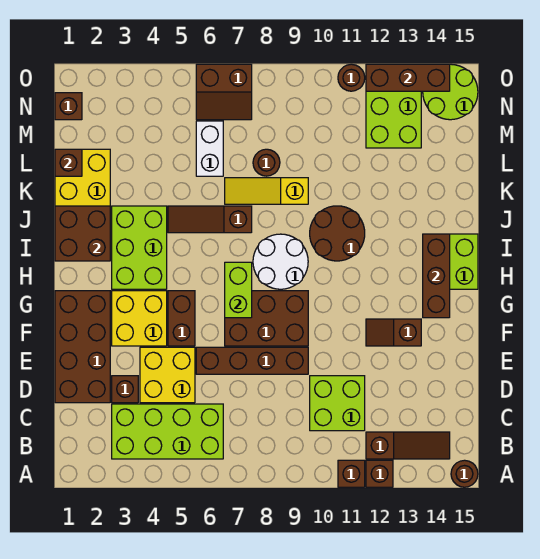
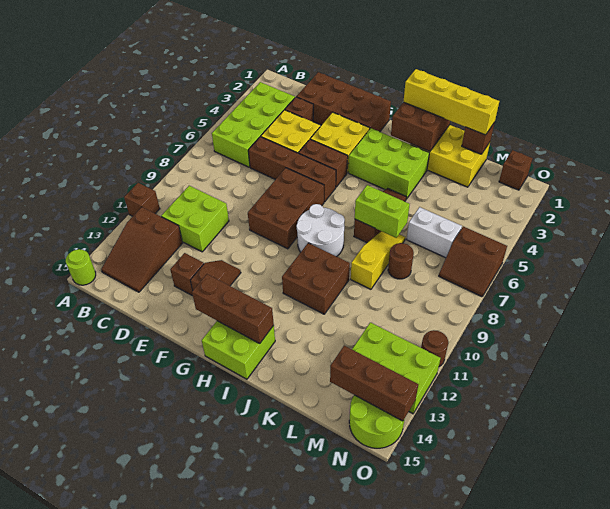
brown brick A12 level 1 -> brown brick E13 level 1
brown round brick A15 level 1 -> lime round brick A15 level 1
brown slope B12:B14 level 1 top 12 -> brown slope B12:C14 level 1 top 12
brown brick E6:E9 level 1 -> brown brick D6:G6 level 1
lime brick G7:H7 level 2 -> lime brick J7:K7 level 2
none -> yellow brick I1:L1 level 3
brown round brick I10:J11 level 1 -> brown brick I10:J11 level 1
brown slope N6:O7 level 1 top O -> brown slope N6:O7 level 1 top 6
brown brick O12:O14 level 2 -> brown brick M14:O14 level 2

